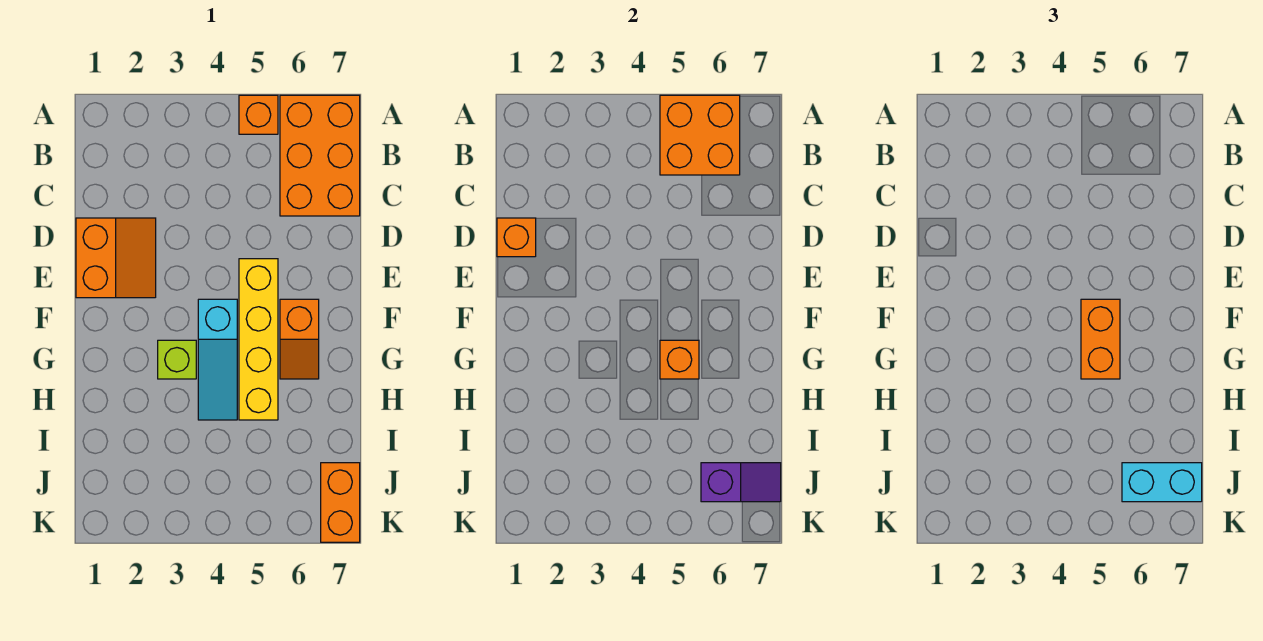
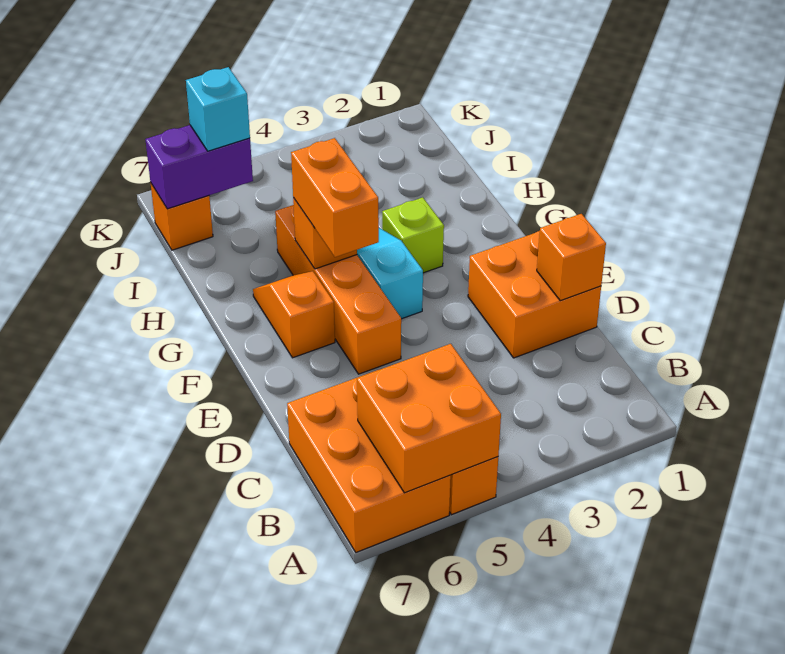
orange slope D1:E2 level 1 top 1 -> orange brick D1:E2 level 1
yellow brick E5:H5 level 1 -> orange brick E5:H5 level 1
purple slope J6:J7 level 2 top 6 -> purple brick J6:J7 level 2
cyan brick J6:J7 level 3 -> cyan brick J6 level 3
orange brick J7:K7 level 1 -> orange brick J7 level 1

